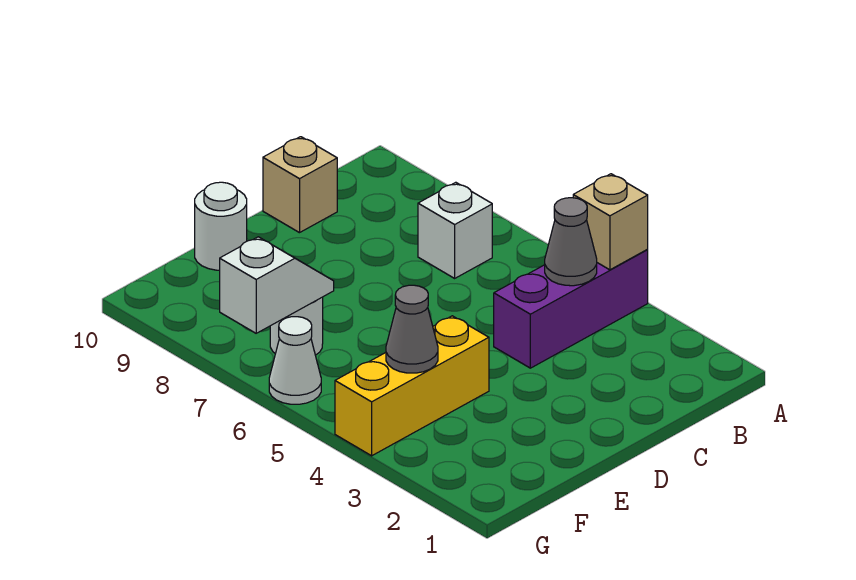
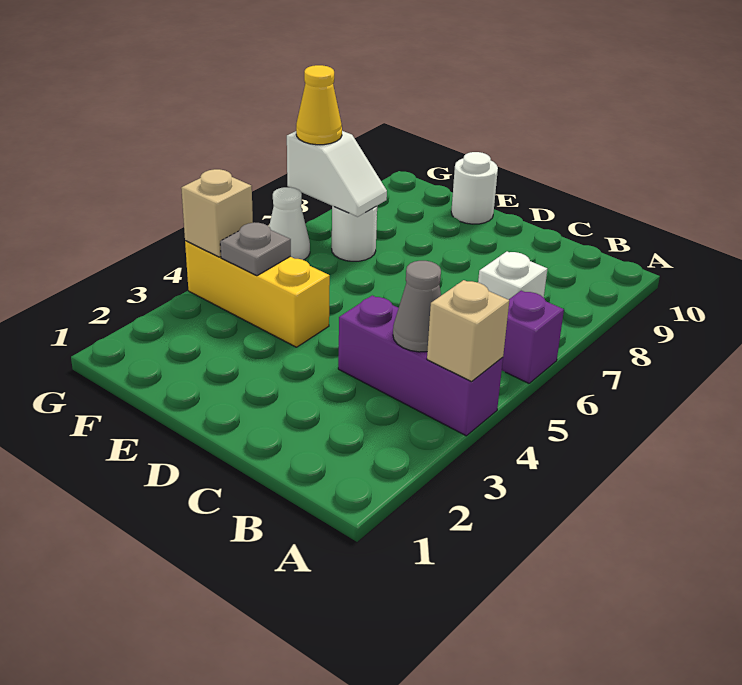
none -> purple brick A6 level 1
tan brick C10 level 1 -> tan brick G4 level 2
grey cone F4 level 2 -> grey plate F4 level 2
none -> yellow cone G7 level 3

